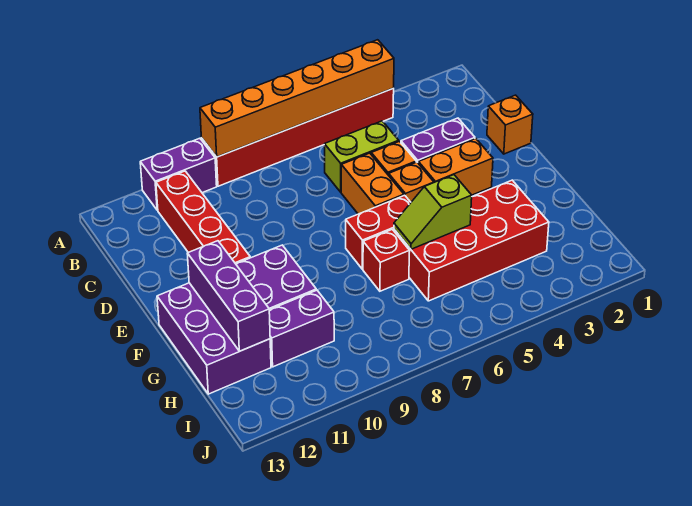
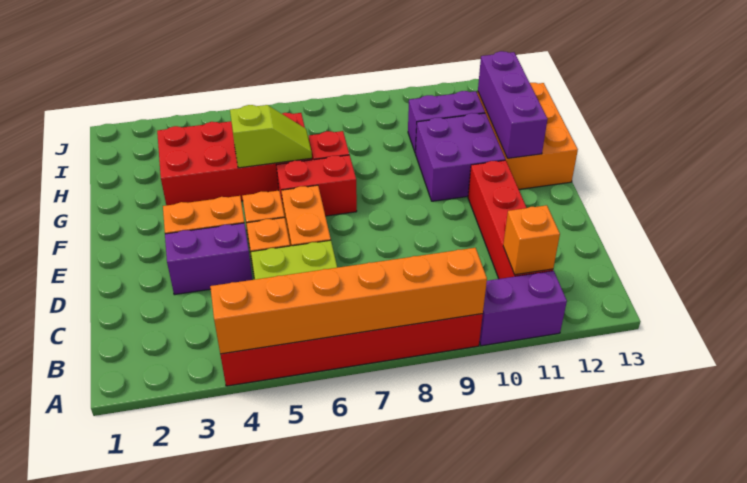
orange brick D1 level 1 -> orange brick B11 level 2
purple brick F12:H13 level 1 -> orange brick F12:H13 level 1

